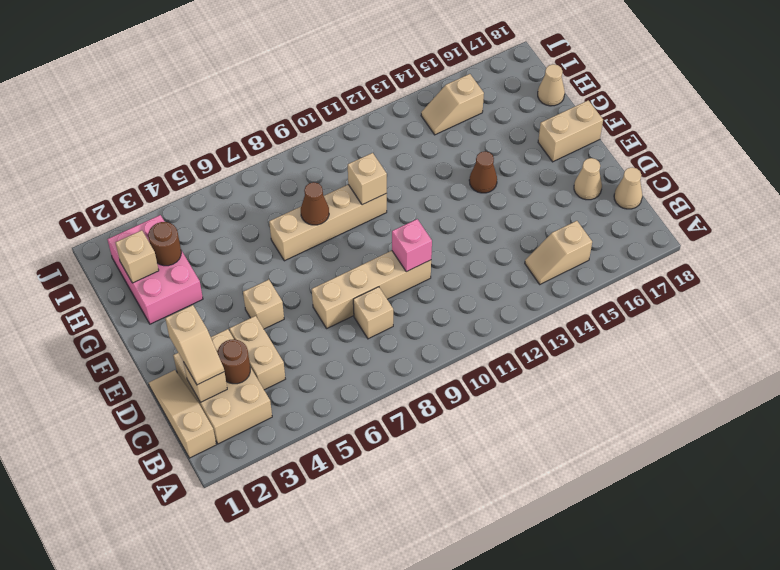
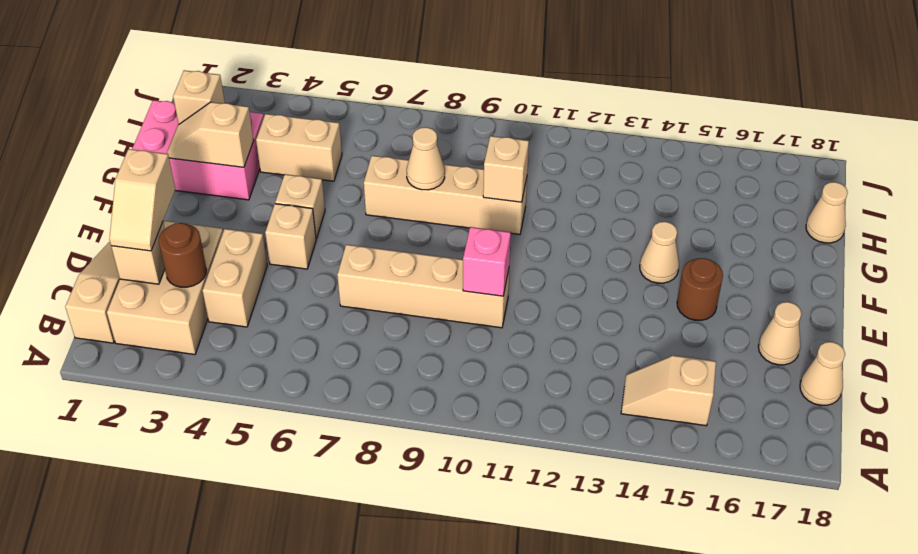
tan brick C8 level 1 -> tan brick F5 level 1
brown cone F14 level 1 -> tan cone F14 level 1
tan brick F17:F18 level 1 -> tan brick H4:H5 level 1
pink brick G2:I3 level 1 -> pink brick G1:H3 level 1
brown cone G8 level 2 -> tan cone G8 level 2
brown round brick H3 level 2 -> brown round brick E15 level 1
tan slope I14:I15 level 1 top 15 -> tan slope G2:G3 level 2 top 3

